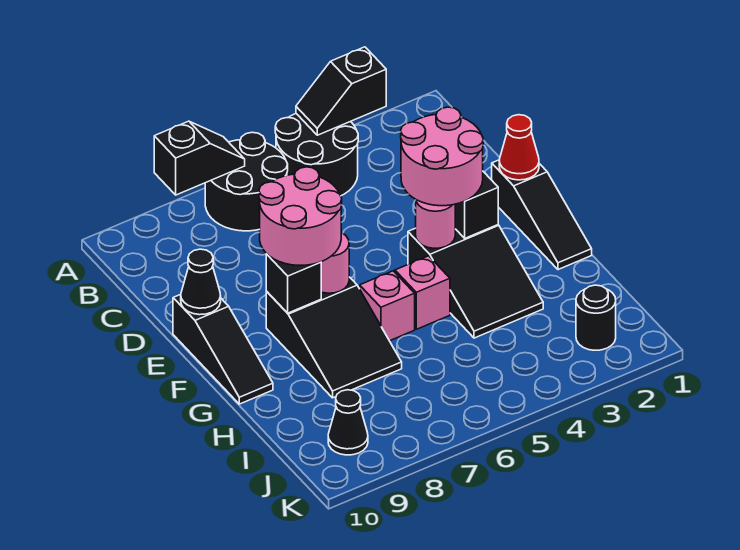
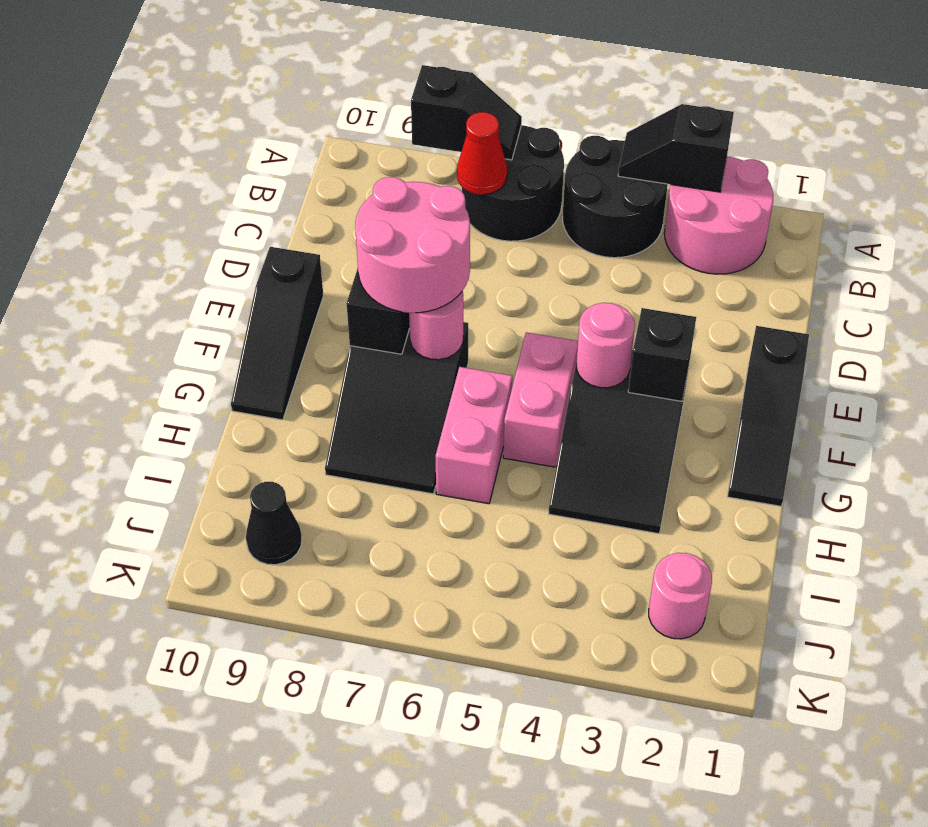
red cone E1 level 2 -> red cone B7 level 2
pink round brick E3:F4 level 3 -> pink round brick A2:B3 level 1
black cone E10 level 2 -> none
pink brick G5 level 1 -> pink brick F5:G5 level 1
pink brick G6 level 1 -> pink brick G6:H6 level 1
black round brick J2 level 1 -> pink round brick J2 level 1

